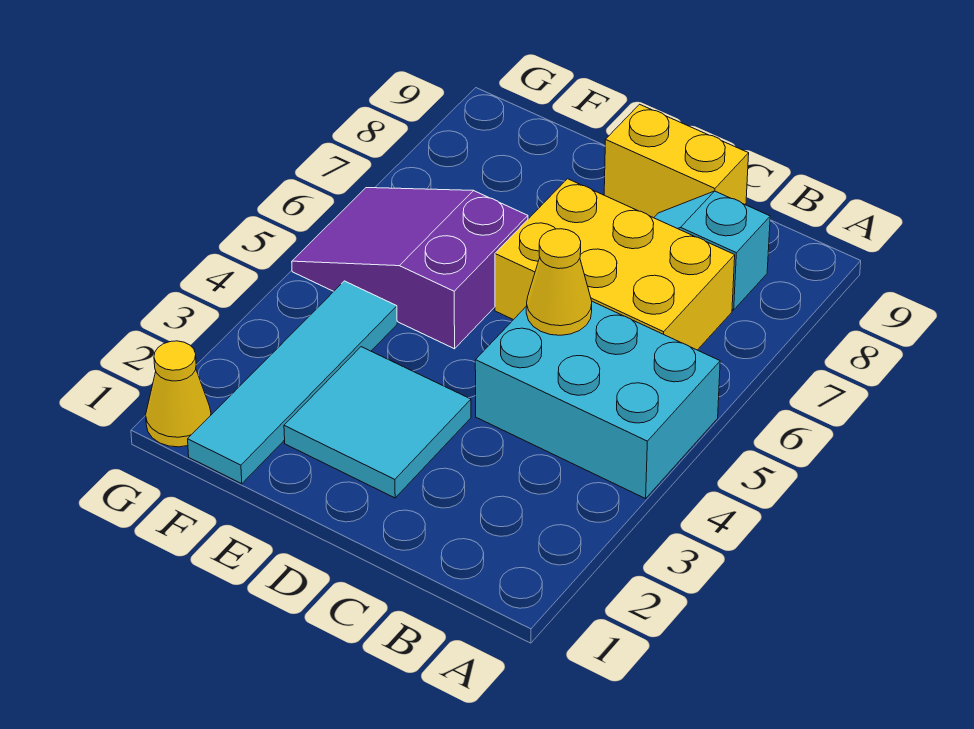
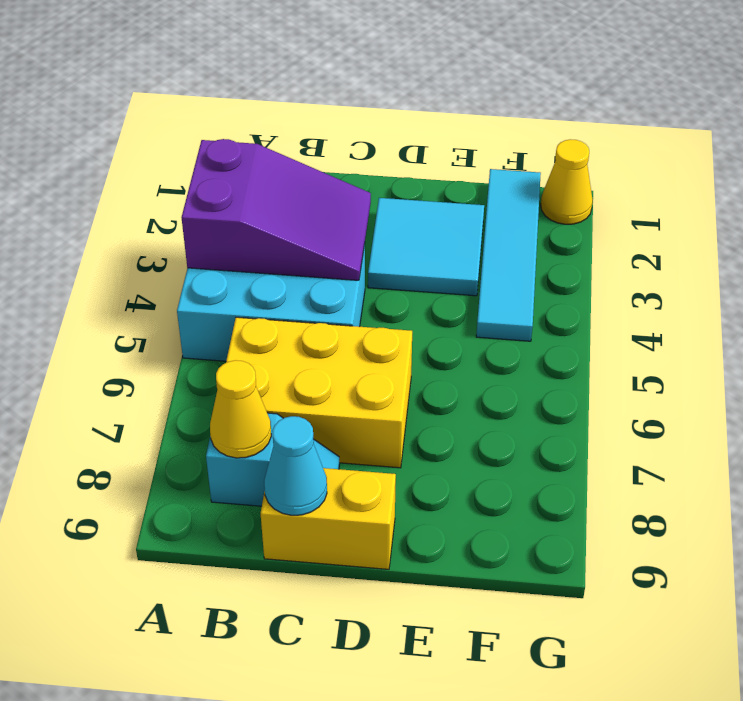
yellow cone C5 level 2 -> yellow cone B8 level 2
none -> cyan cone C9 level 2
purple slope E5:G6 level 1 top E -> purple slope A3:C4 level 2 top A

